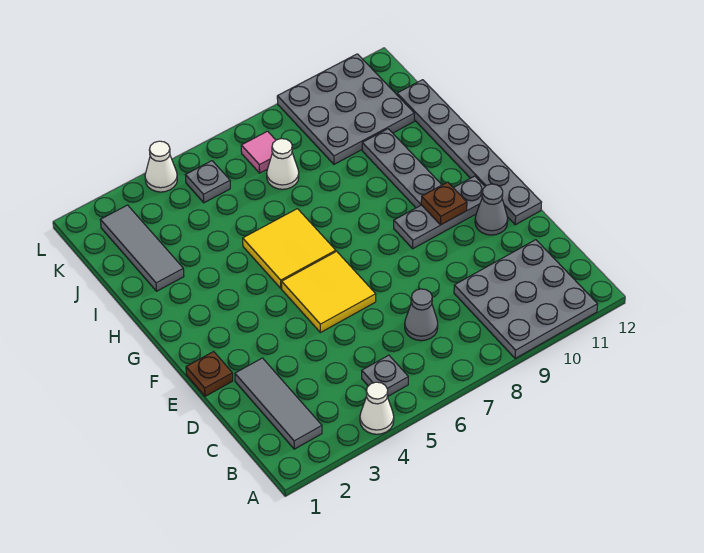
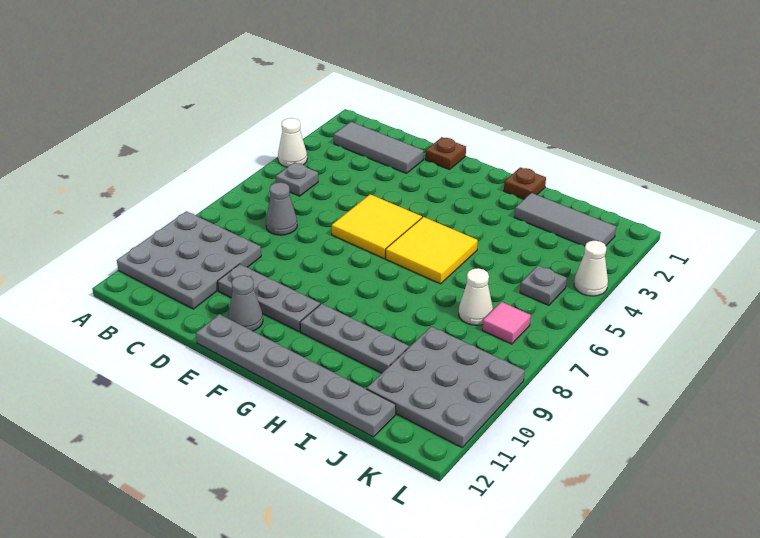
grey plate F9:F11 level 1 -> grey plate D10:F10 level 1
brown plate F10 level 2 -> brown plate H1 level 1

